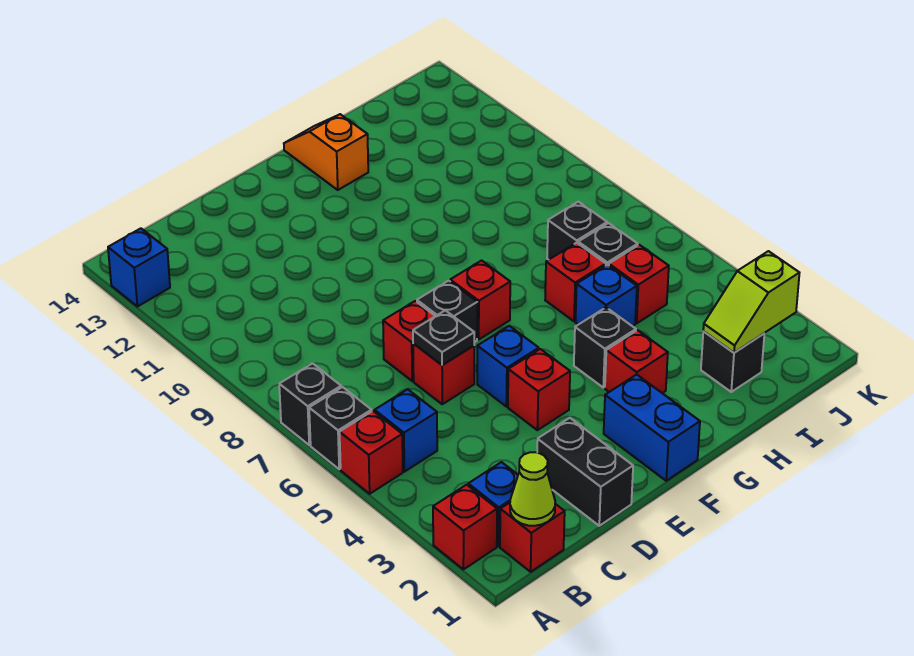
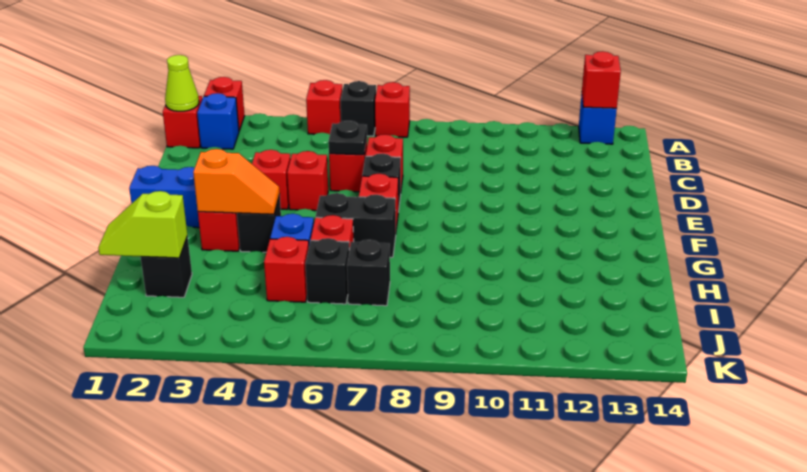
black brick A7 level 1 -> red brick A7 level 1
none -> red brick A13 level 2
blue brick B5 level 1 -> none
black brick D1:D2 level 1 -> black brick G6:G7 level 1
blue brick E5 level 1 -> red brick E5 level 1
orange slope G13:G14 level 1 top 13 -> orange slope G3:G4 level 2 top 3
lime slope I2:J2 level 2 top J -> lime slope I1:I2 level 2 top 2

